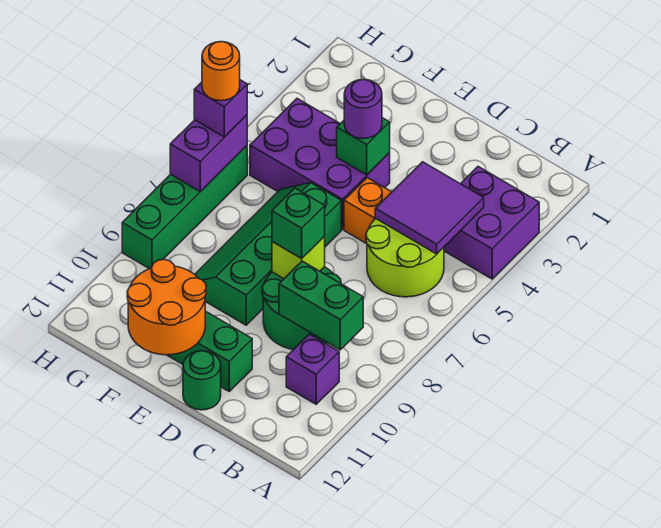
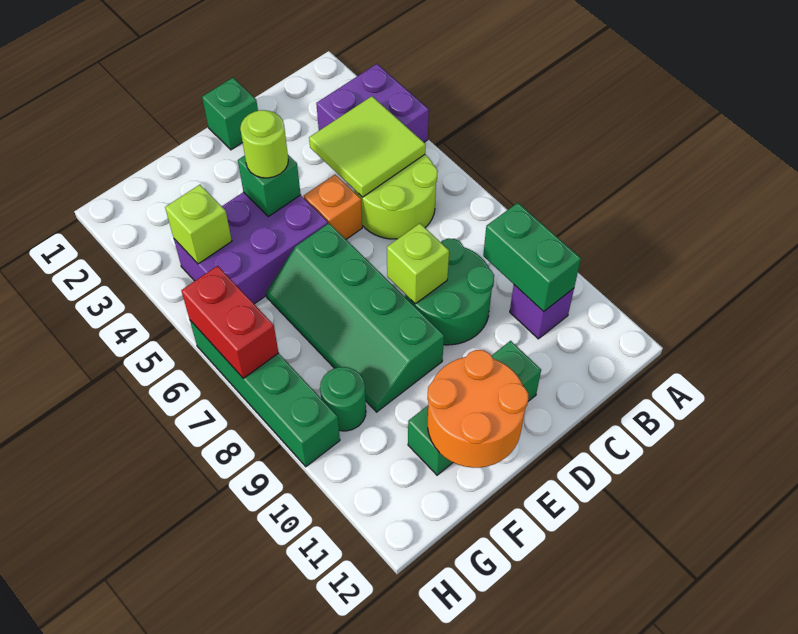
purple tile B4:C5 level 2 -> lime tile B4:C5 level 2
green brick B9:C9 level 2 -> green brick B9:B10 level 2
green brick D8 level 3 -> green brick D1 level 1
green round brick D12 level 1 -> green round brick G9 level 1
purple round brick E4 level 3 -> lime round brick E4 level 3
none -> lime brick G4 level 2
purple brick H6:H7 level 2 -> red brick H6:H7 level 2
purple brick H6 level 3 -> none
orange round brick H6 level 4 -> none

